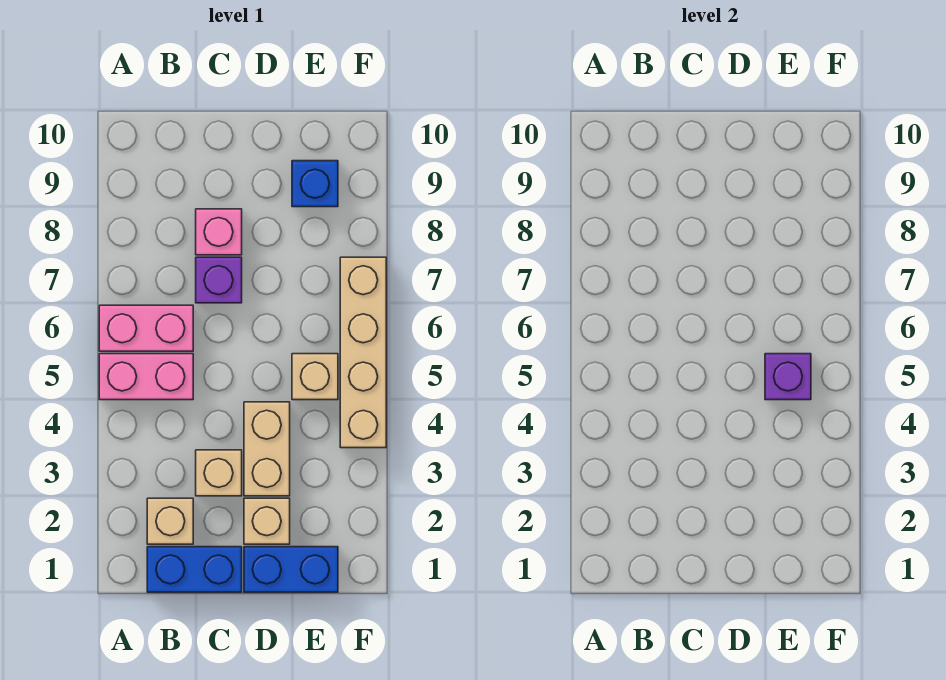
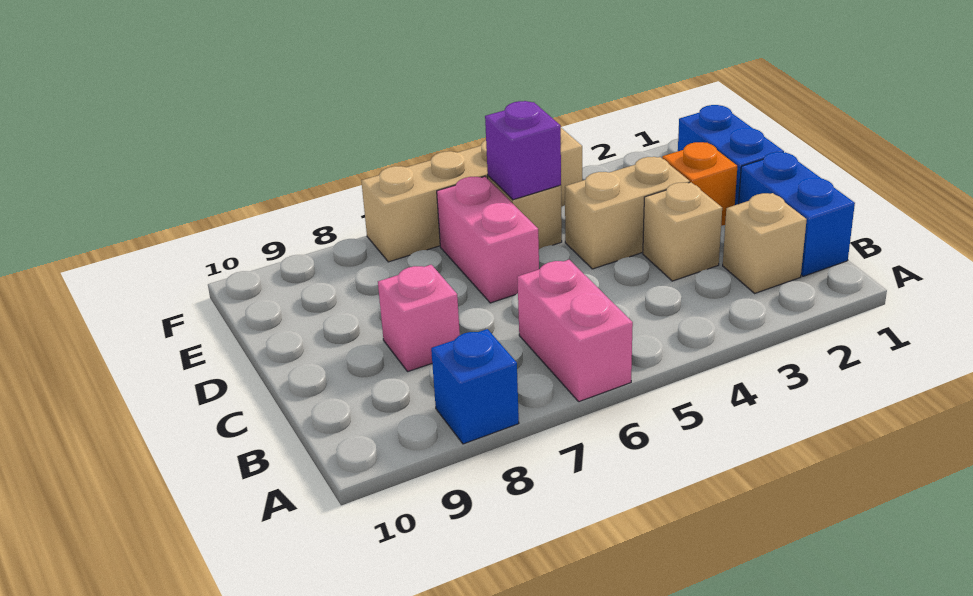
pink brick A5:B5 level 1 -> pink brick D6:E6 level 1
purple brick C7 level 1 -> none
tan brick D2 level 1 -> orange brick D2 level 1
blue brick E9 level 1 -> blue brick A8 level 1

